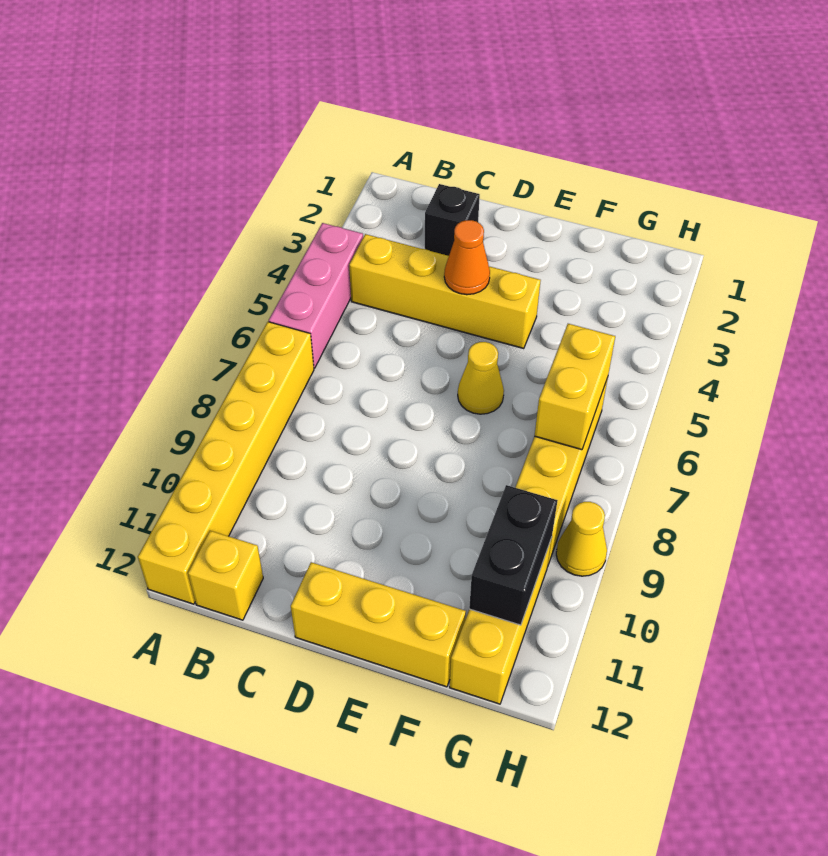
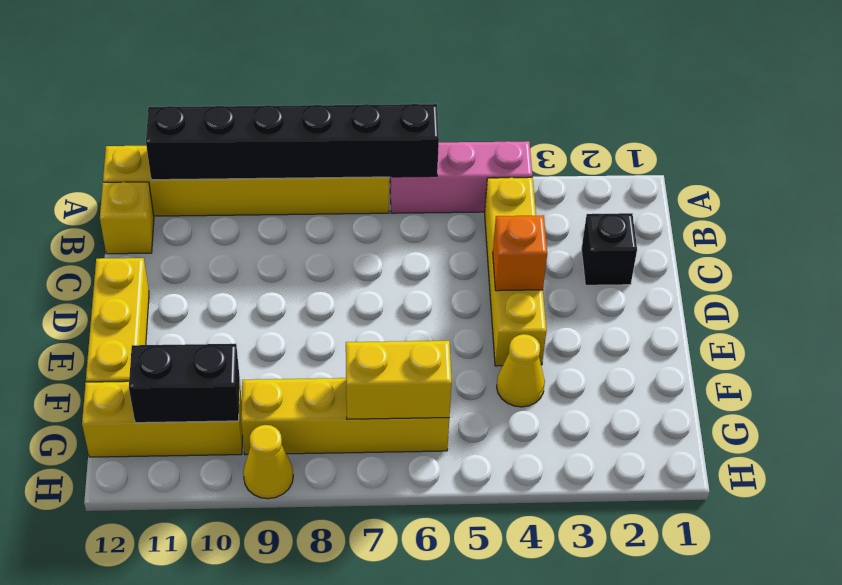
none -> black brick A6:A11 level 2
orange cone D4 level 2 -> orange brick D4 level 2
yellow cone E6 level 1 -> yellow cone F4 level 1

